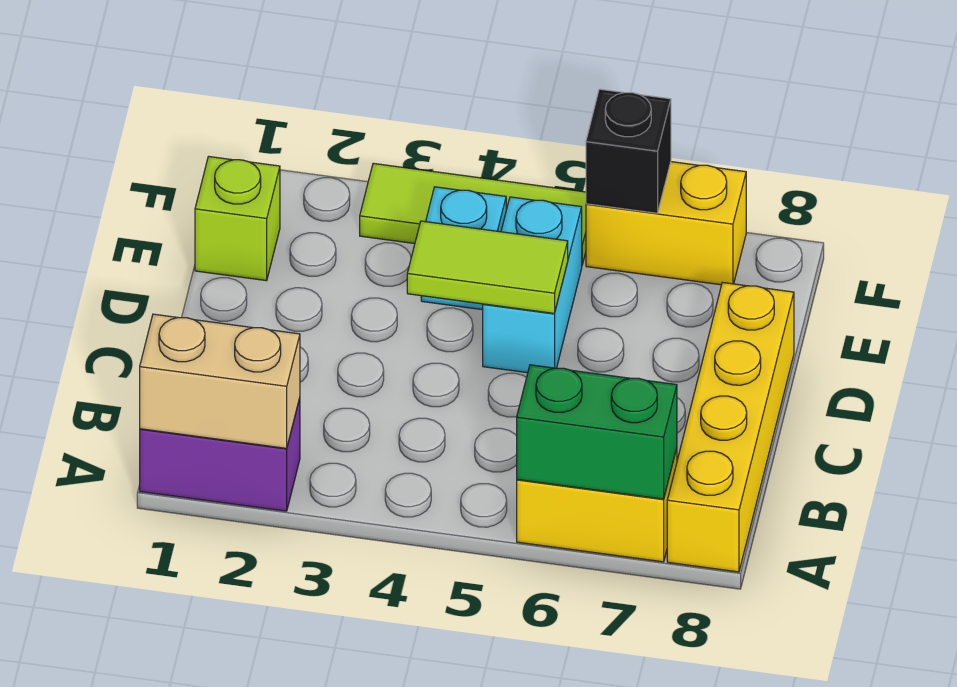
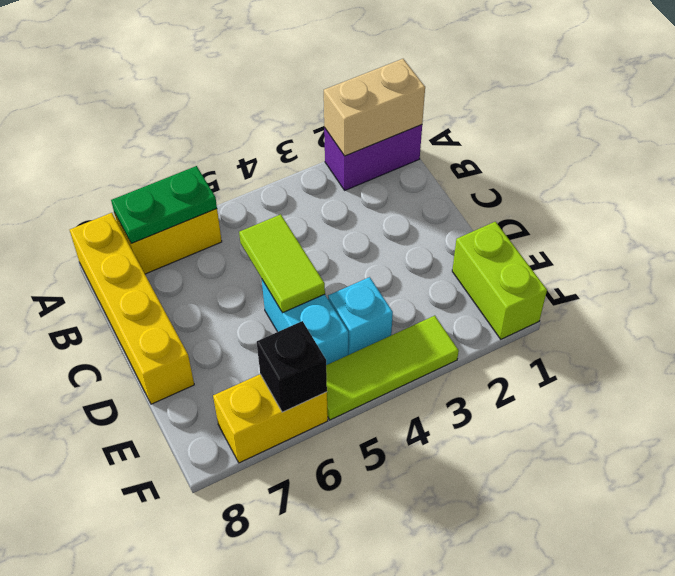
green brick A6:A7 level 2 -> green plate A6:A7 level 2
lime tile D4:D5 level 2 -> lime tile C5:D5 level 2
lime brick E1 level 1 -> lime brick E1:F1 level 1

